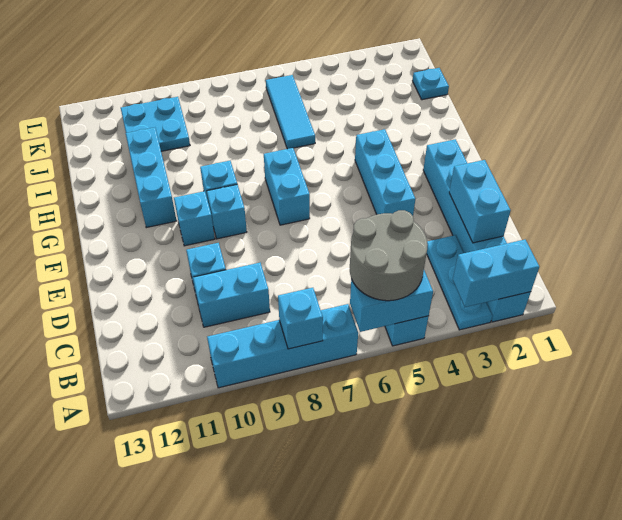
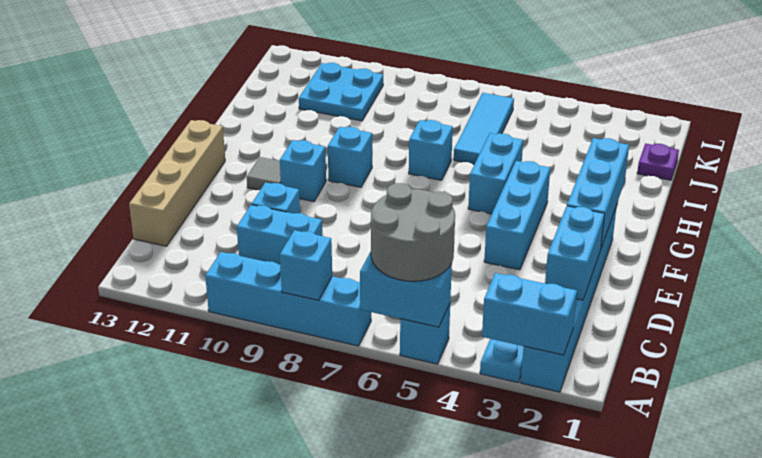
none -> tan brick C13:F13 level 1
cyan brick F7:G7 level 1 -> cyan brick G5:H5 level 1
cyan brick F9 level 1 -> cyan brick H7 level 1
none -> grey tile F11 level 1
cyan brick G11:I11 level 1 -> cyan brick E2:G2 level 2
cyan plate J1 level 1 -> purple plate J1 level 1

